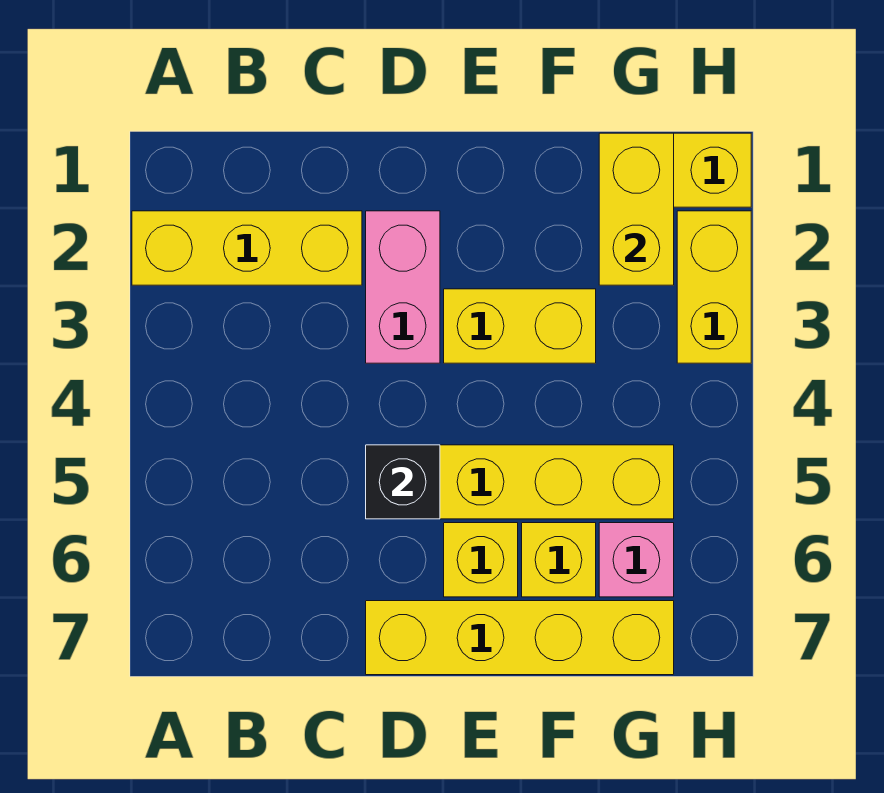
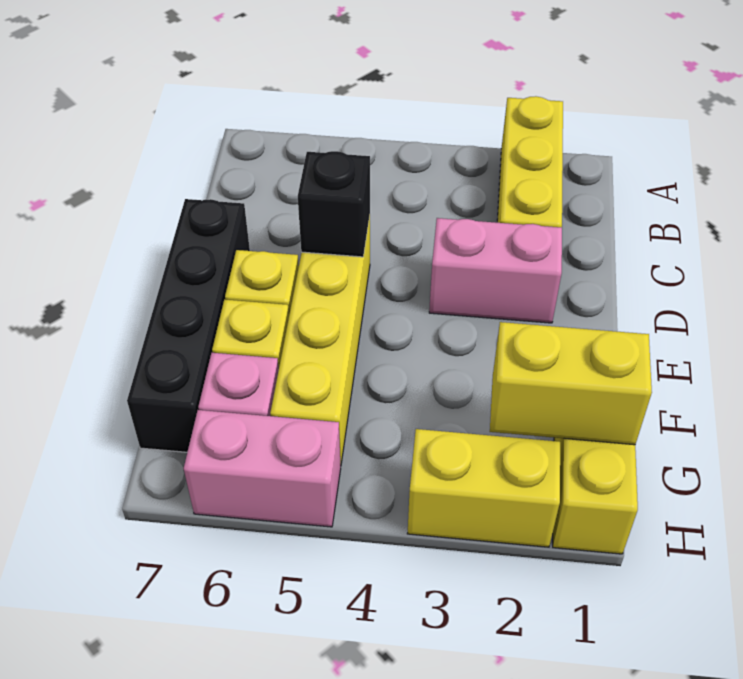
yellow brick D7:G7 level 1 -> black brick D7:G7 level 1
yellow brick E3:F3 level 1 -> none
none -> pink brick H5:H6 level 1

